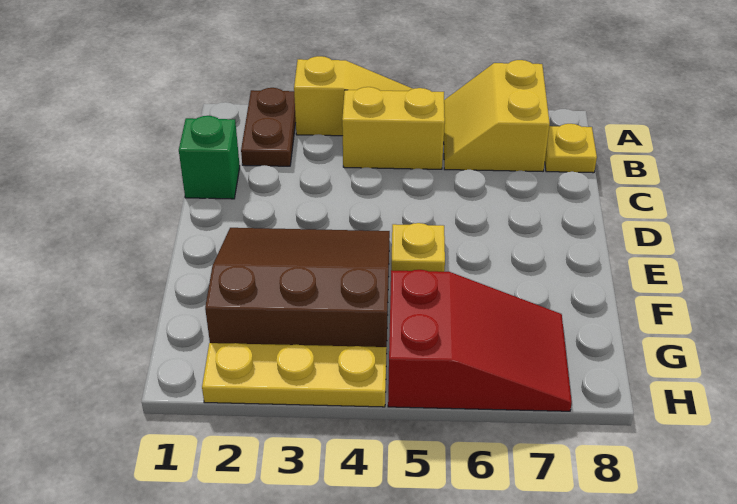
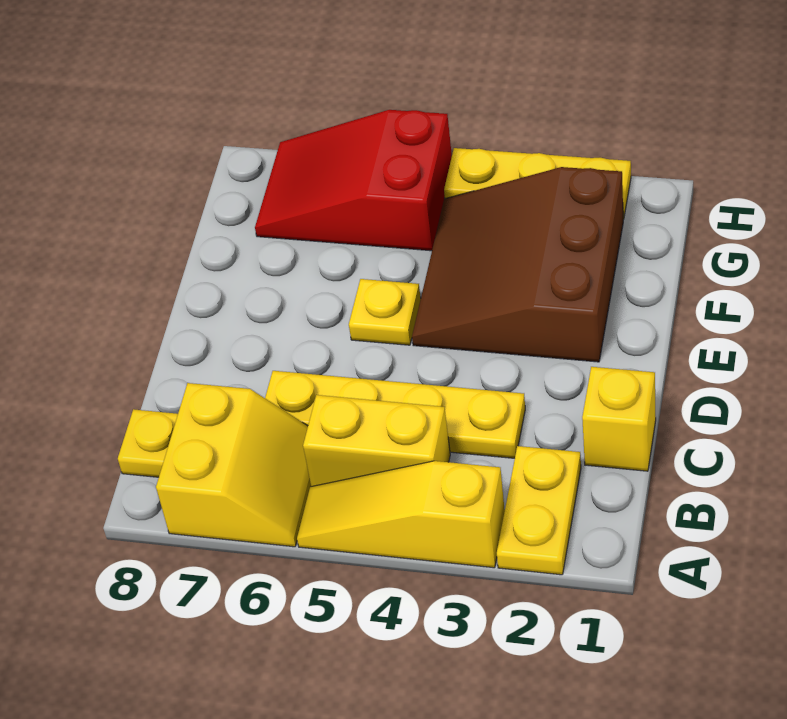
brown plate A2:B2 level 1 -> yellow plate A2:B2 level 1
green brick C1 level 1 -> yellow brick C1 level 1
none -> yellow plate C3:C6 level 1
brown slope E2:G4 level 1 top G -> brown slope E2:G4 level 1 top 2

